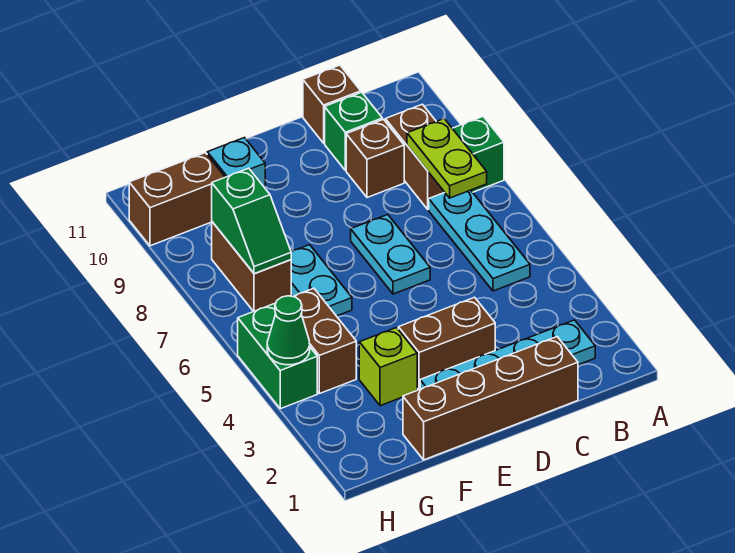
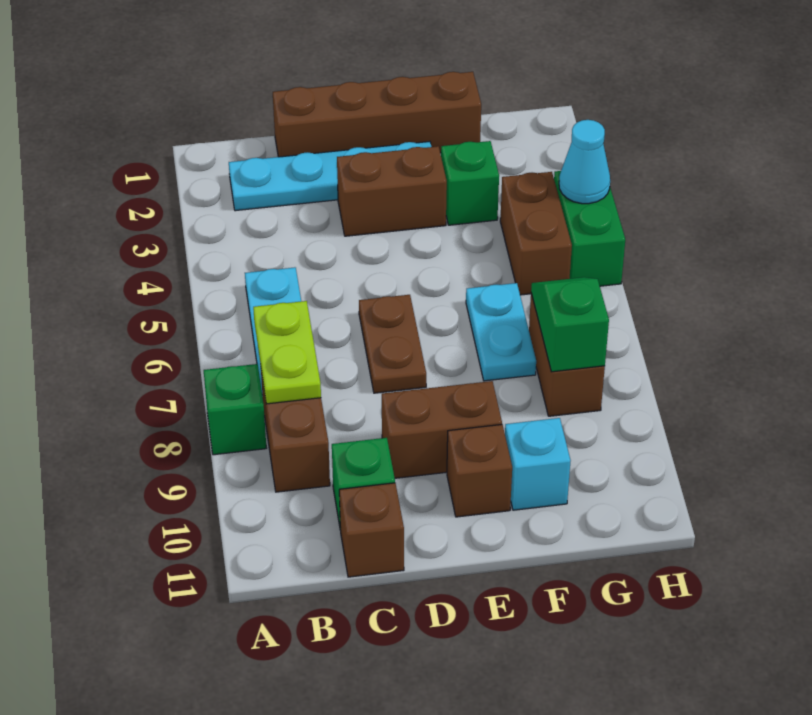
brown brick C9 level 1 -> brown brick E10 level 1
cyan plate D6:D7 level 1 -> brown plate D6:D7 level 1
lime brick F3 level 1 -> green brick F3 level 1
brown brick G10:H10 level 1 -> brown brick D9:E9 level 1
green cone H4 level 2 -> cyan cone H4 level 2

